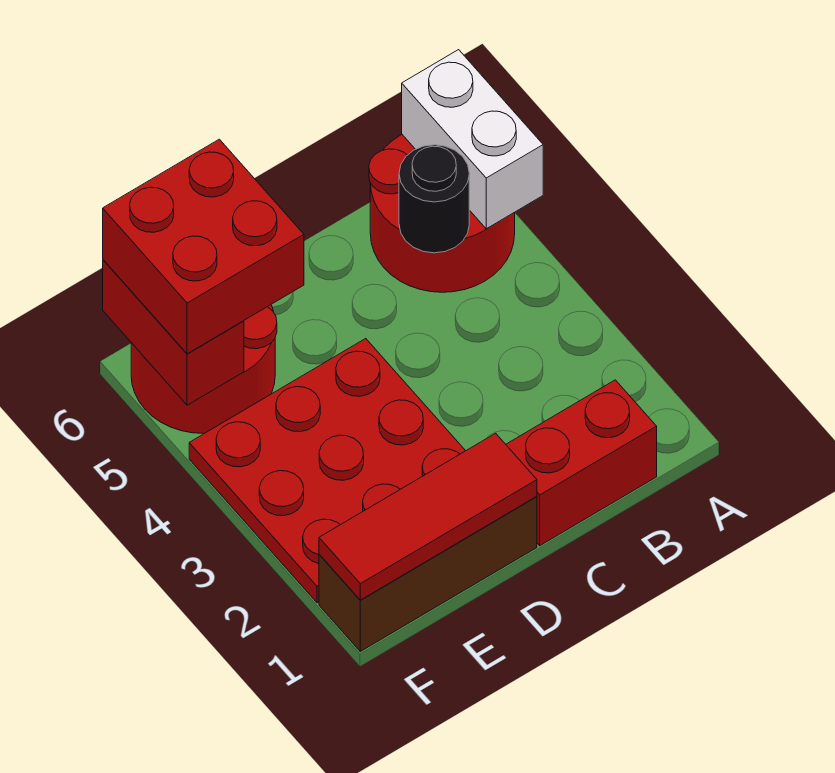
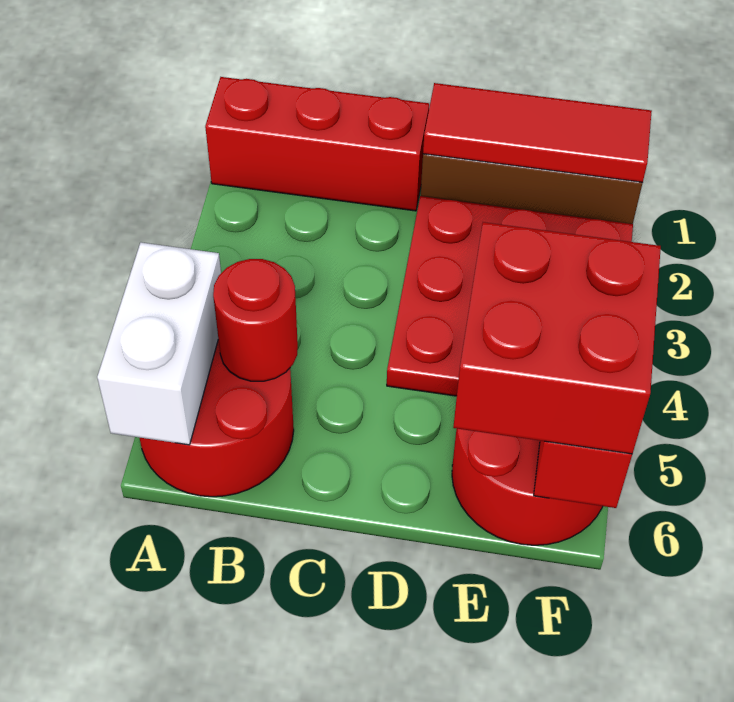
red brick B1:C1 level 1 -> red brick A1:C1 level 1
black round brick B5 level 2 -> red round brick B5 level 2

